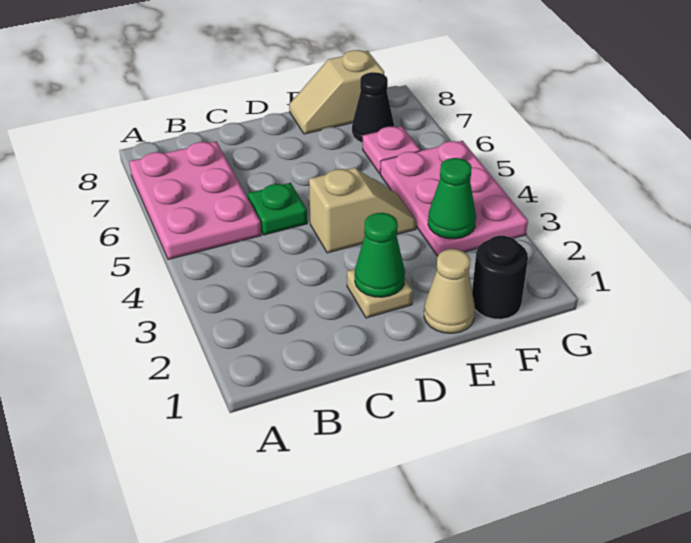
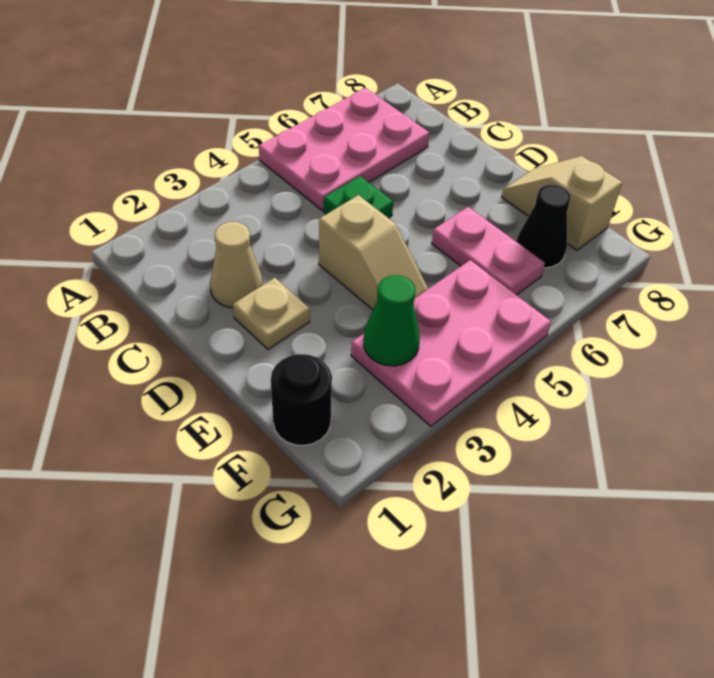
green cone D2 level 2 -> none
tan cone E1 level 1 -> tan cone C2 level 1
pink plate F6 level 1 -> pink plate E6:F6 level 1

